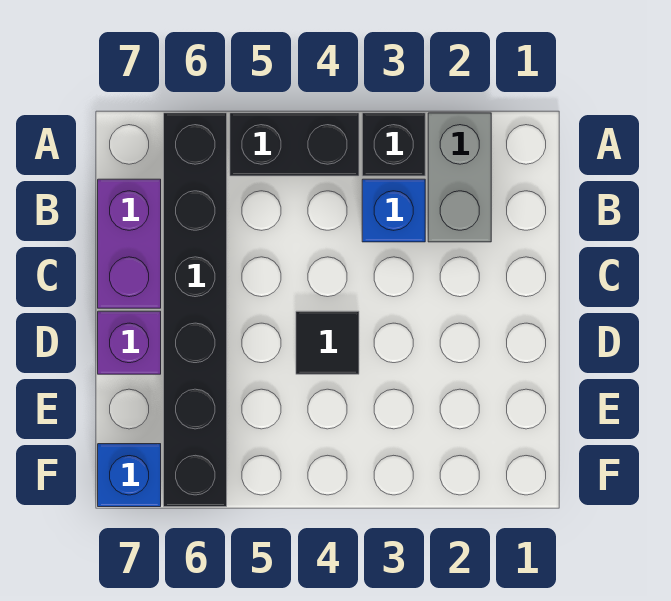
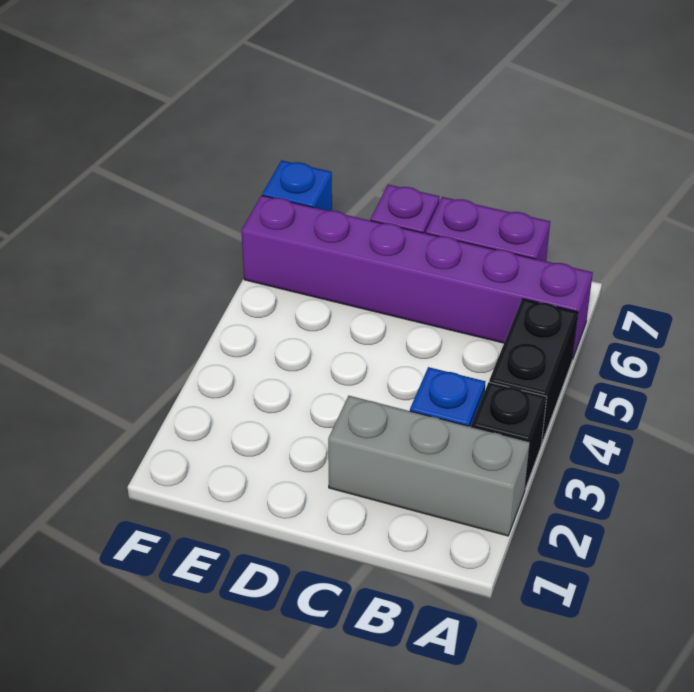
grey brick A2:B2 level 1 -> grey brick A2:C2 level 1
black brick A6:F6 level 1 -> purple brick A6:F6 level 1
black tile D4 level 1 -> none

